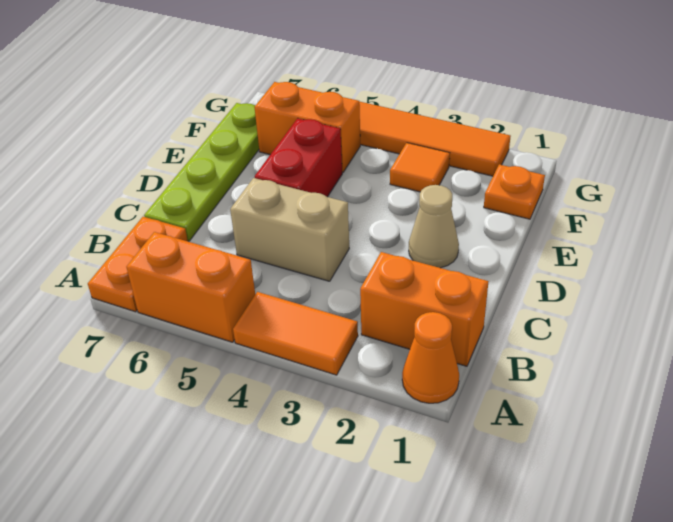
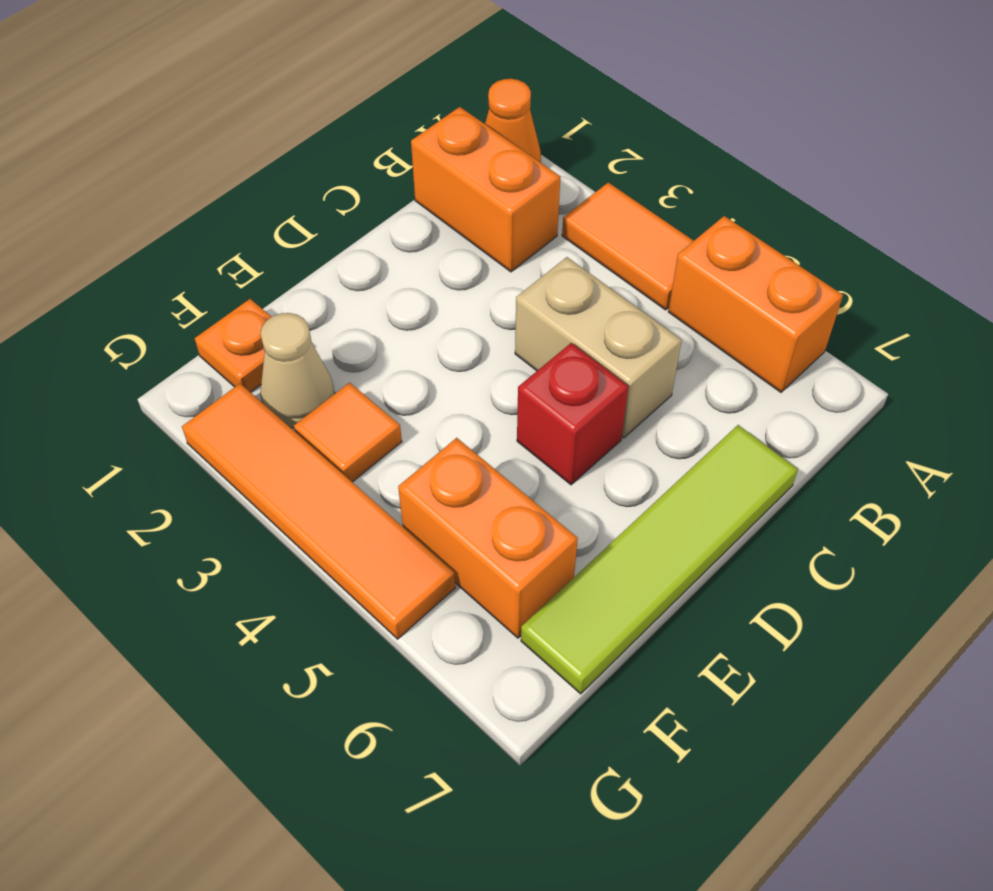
orange plate A7:B7 level 1 -> none
lime plate C7:F7 level 1 -> lime tile C7:F7 level 1
tan cone D2 level 1 -> tan cone F2 level 1
red brick D5:E5 level 1 -> red brick D5 level 1

